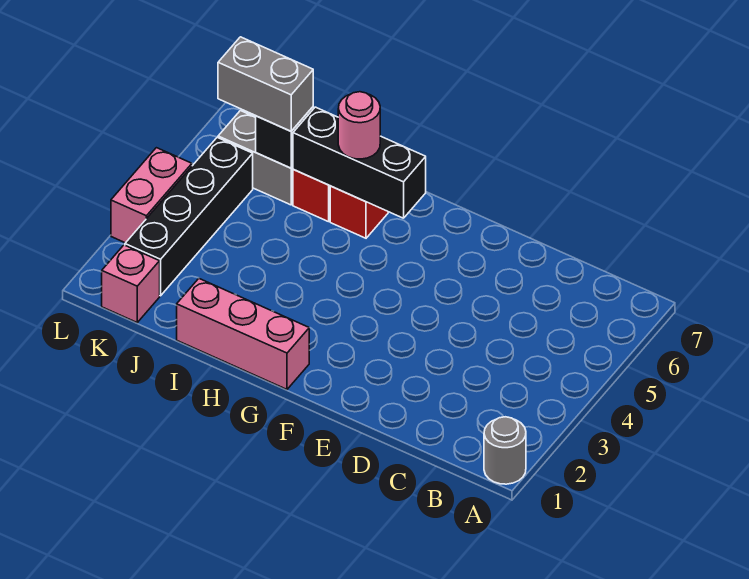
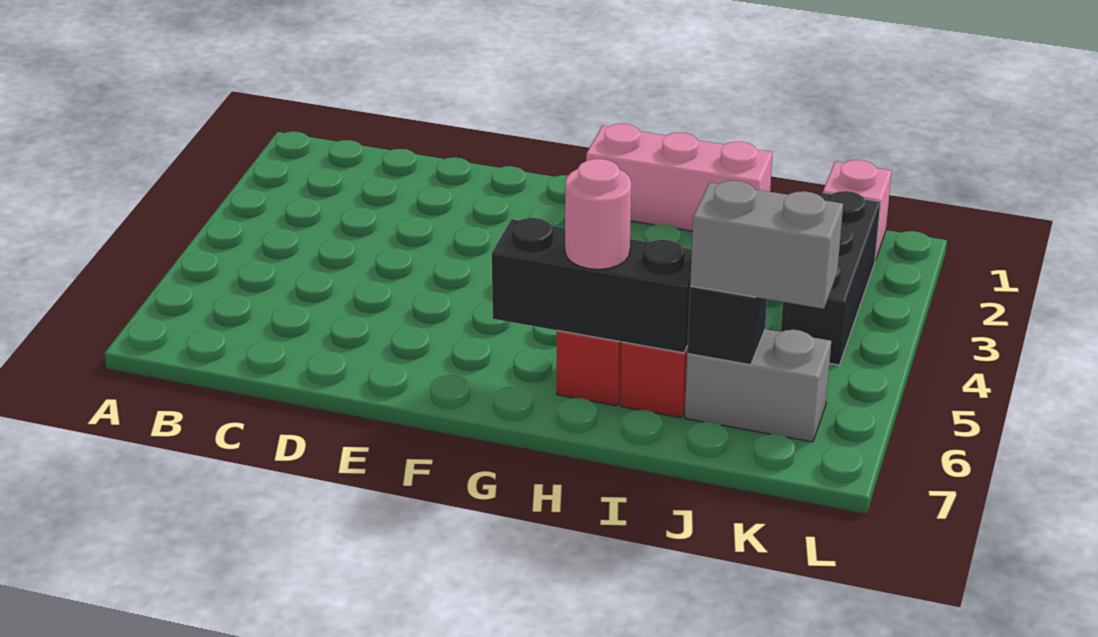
grey round brick A1 level 1 -> none
black brick K2:K5 level 1 -> black brick K2:K4 level 1
pink brick L3:L4 level 1 -> none

